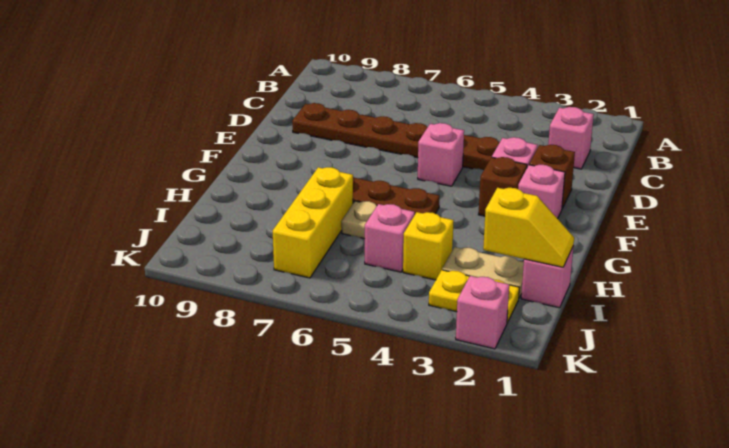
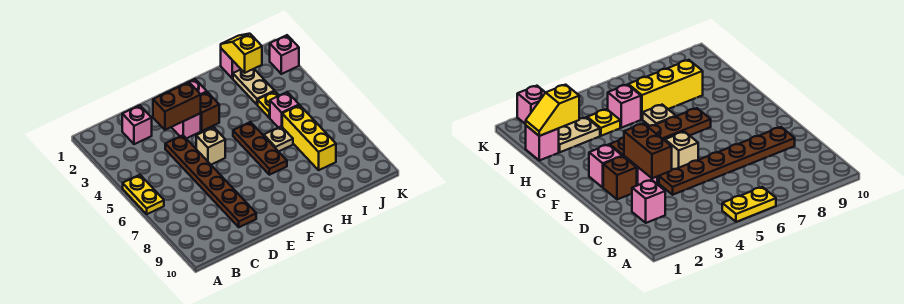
none -> brown brick D3:E3 level 2
pink brick E5 level 1 -> tan brick E5 level 1
yellow brick H7:J7 level 1 -> yellow brick I6:I8 level 1
yellow brick I4 level 1 -> yellow plate I4 level 1
yellow plate J2:J3 level 1 -> yellow plate A5:A6 level 1

